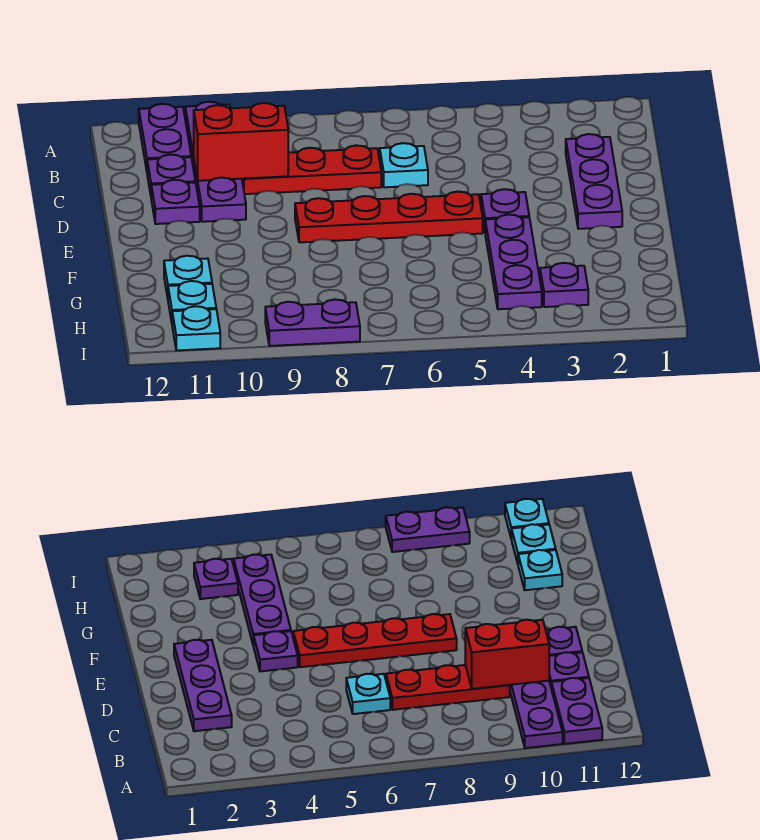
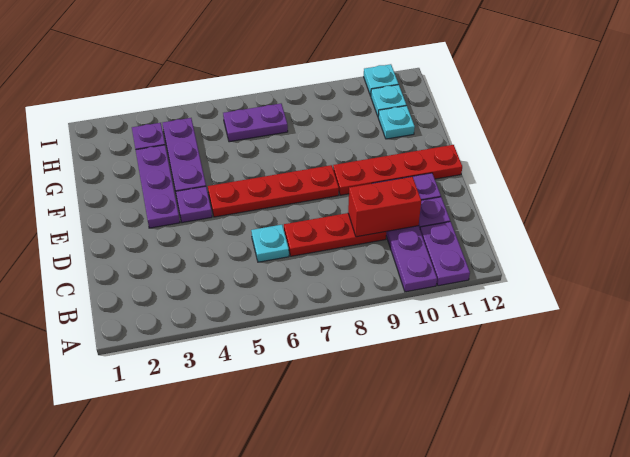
purple plate C2:E2 level 1 -> purple plate E3:G3 level 1
none -> red plate E9:E12 level 1
purple plate I8:I9 level 1 -> purple plate H6:H7 level 1

